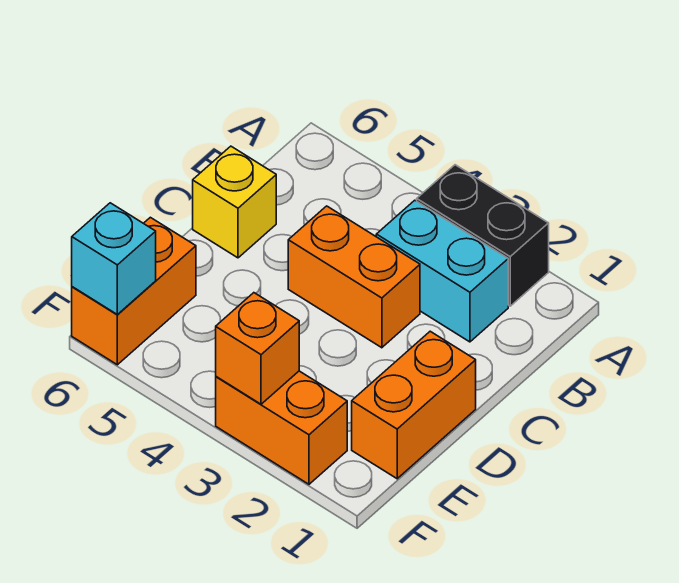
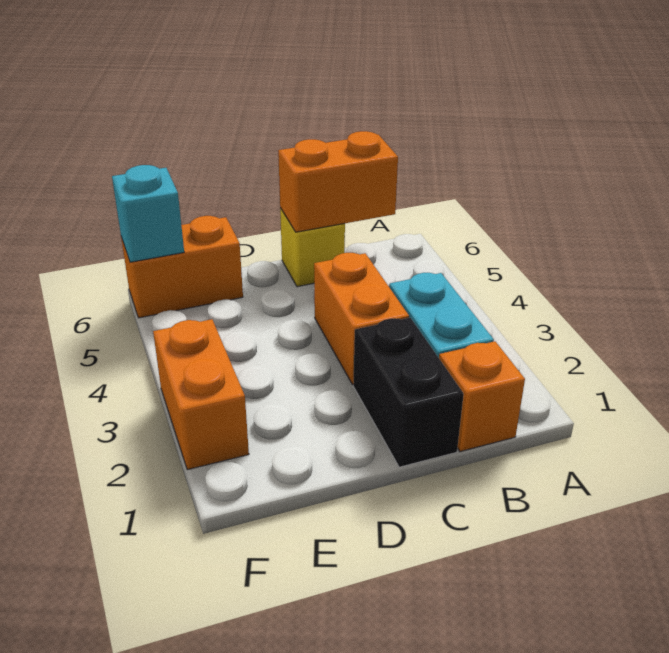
black brick A2:A3 level 1 -> black brick C1:C2 level 1
orange brick D1:E1 level 1 -> orange brick B6:C6 level 2
orange brick F3 level 2 -> orange brick B1 level 1

